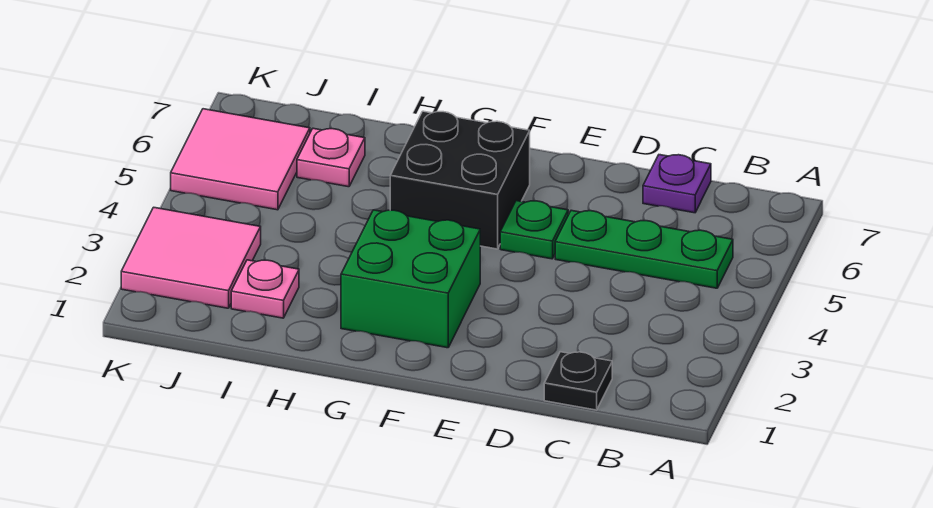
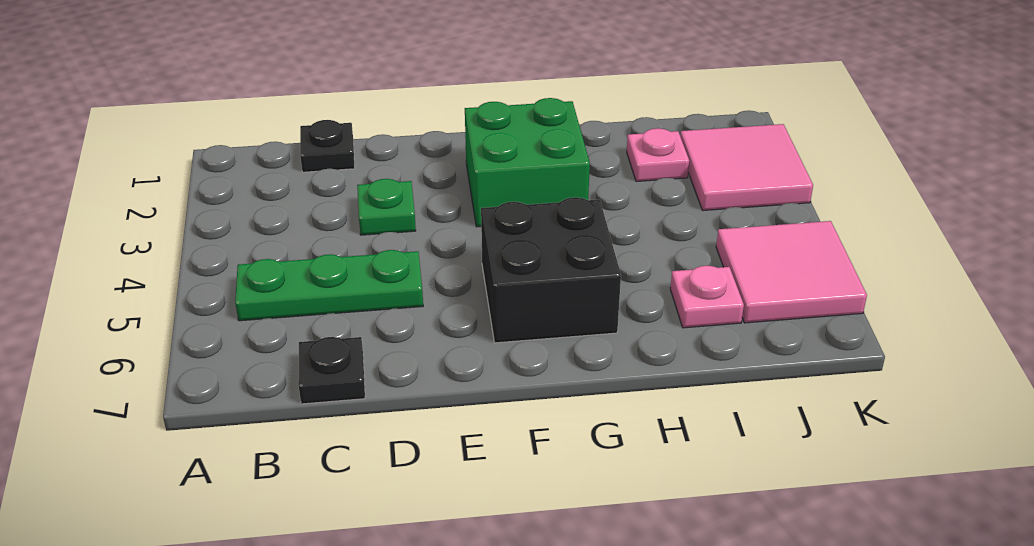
purple plate C7 level 1 -> black plate C7 level 1
green plate E5 level 1 -> green plate D3 level 1

